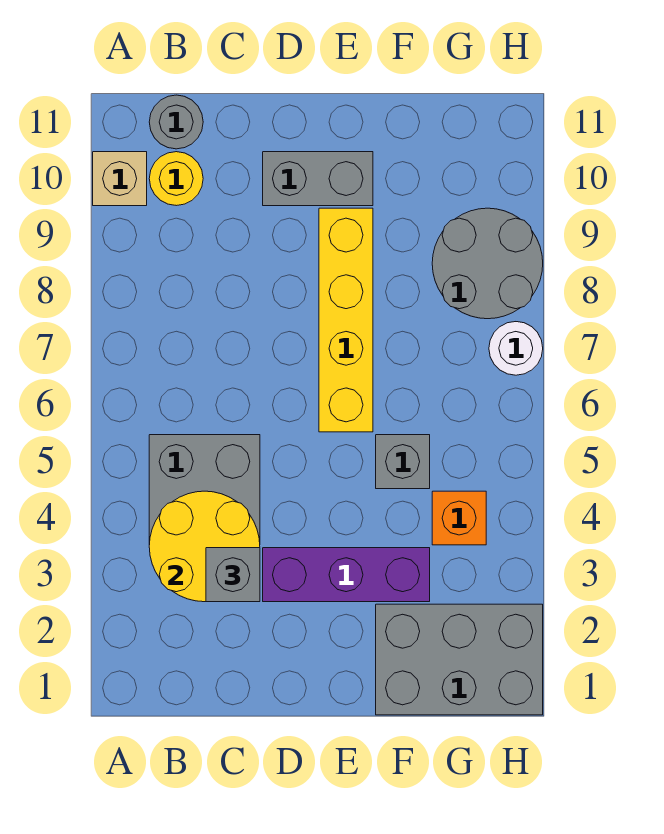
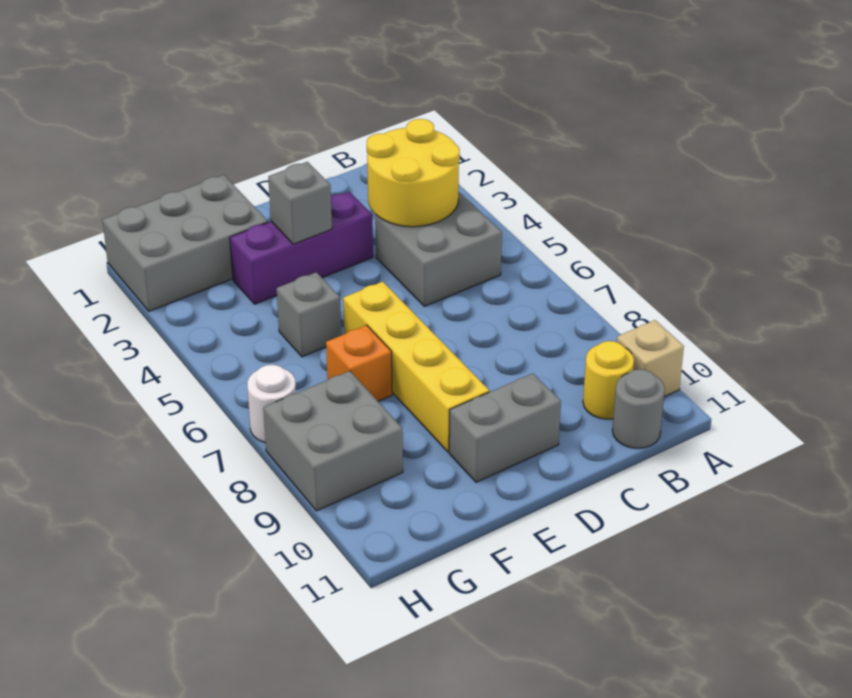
grey brick C3 level 3 -> grey brick E3 level 2
orange brick G4 level 1 -> orange brick F7 level 1
grey round brick G8:H9 level 1 -> grey brick G8:H9 level 1

